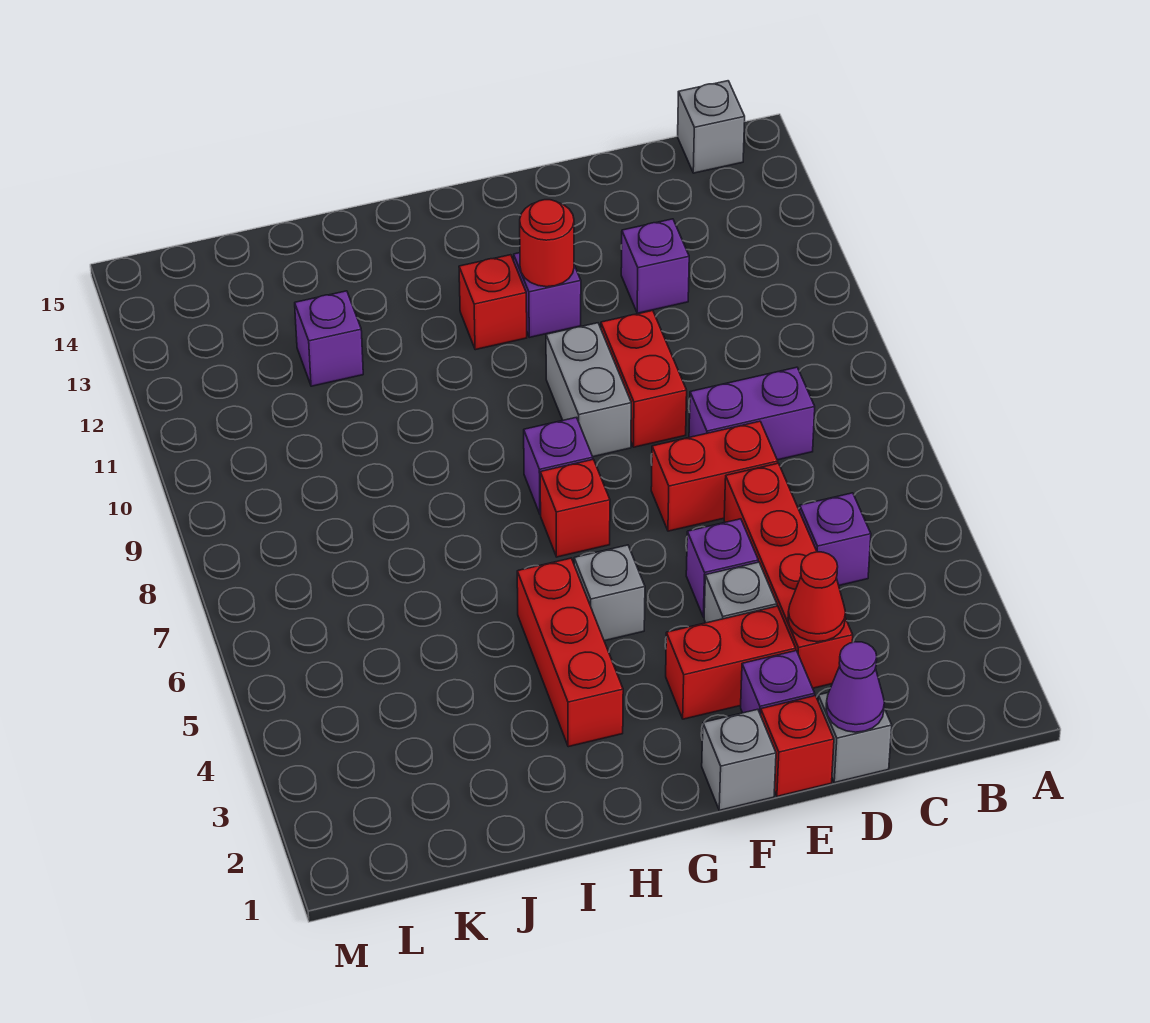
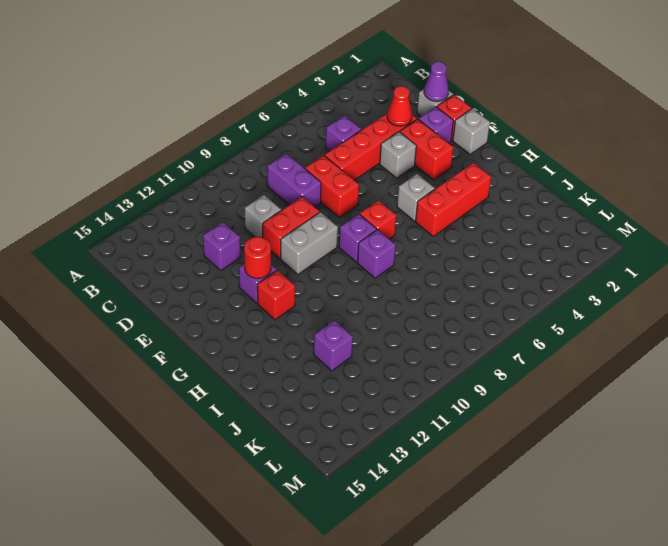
grey brick B15 level 1 -> grey brick D10 level 1
purple brick E5 level 1 -> purple brick H8 level 1

